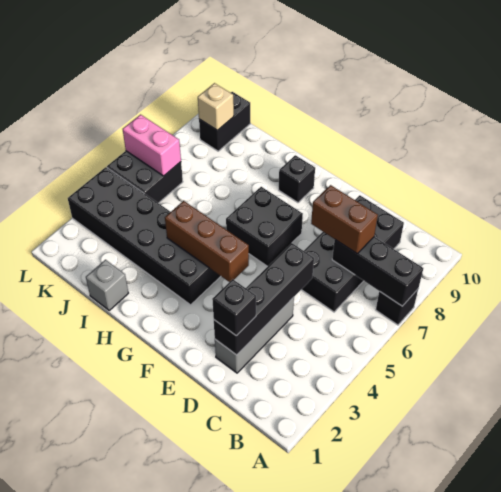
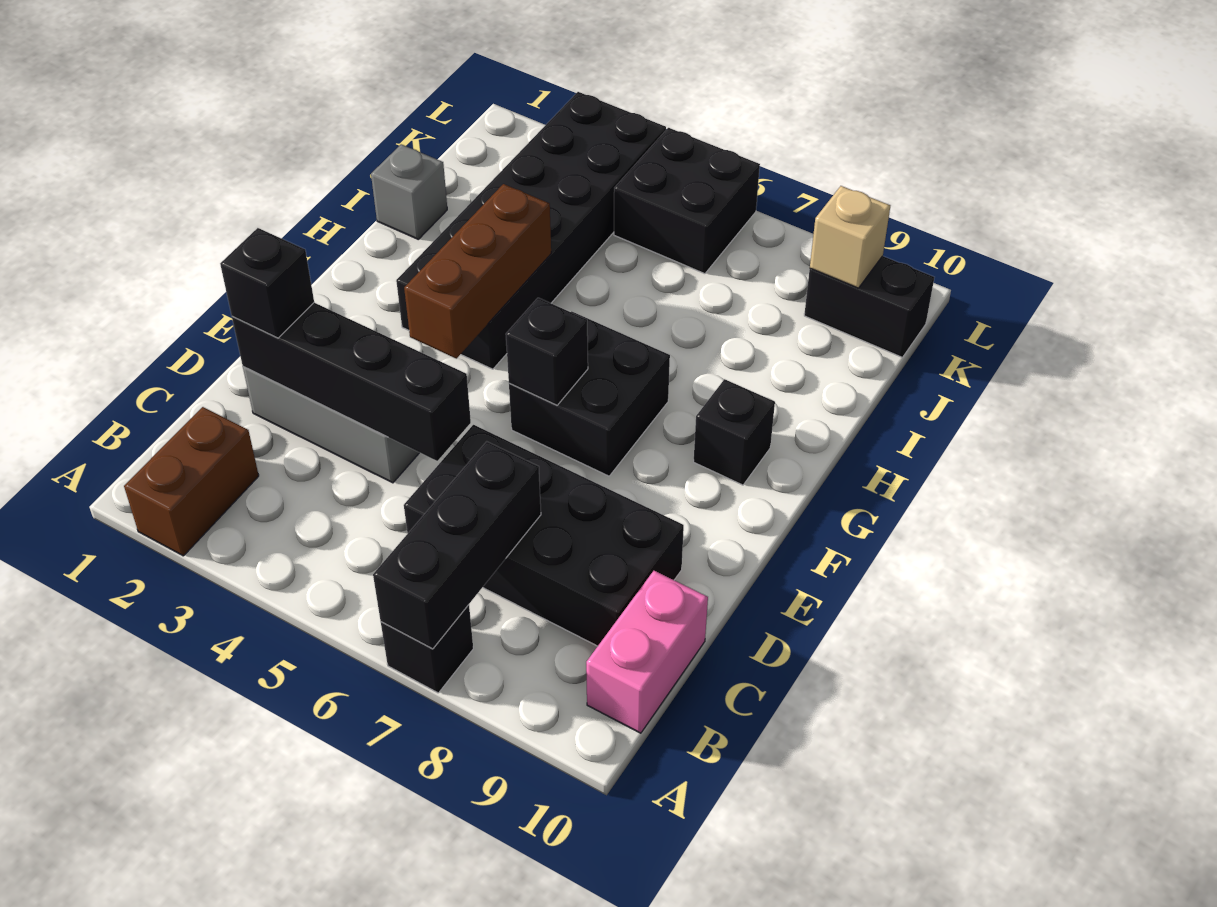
brown brick C7:D7 level 3 -> brown brick A2:B2 level 1
none -> black brick F6 level 2
pink brick K6:L6 level 2 -> pink brick B10:C10 level 1

